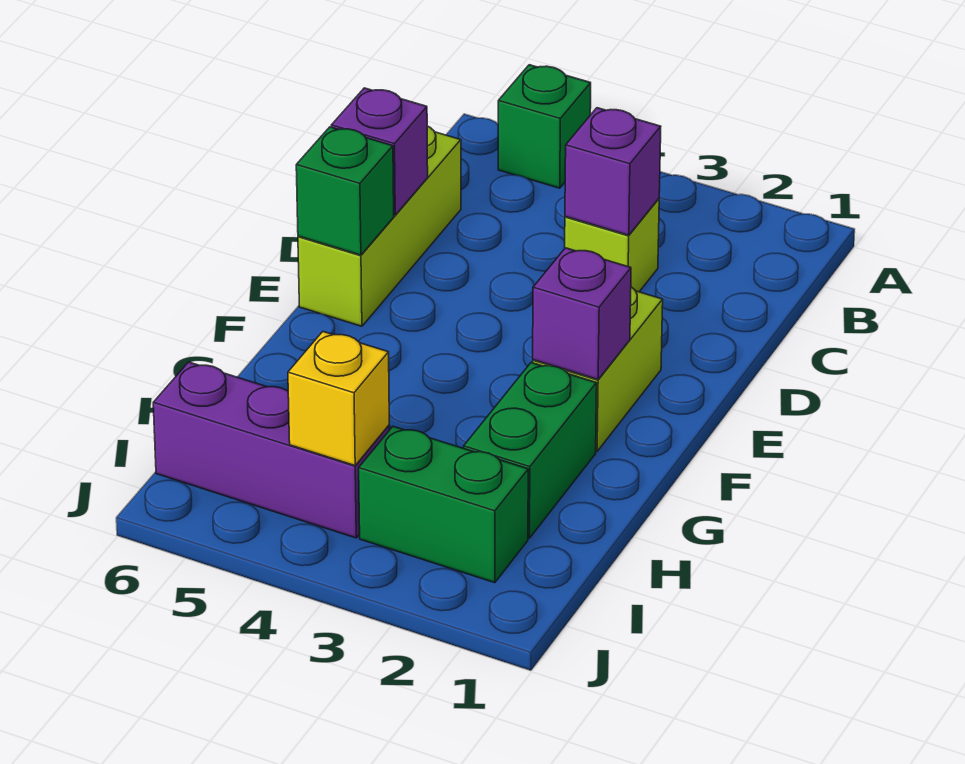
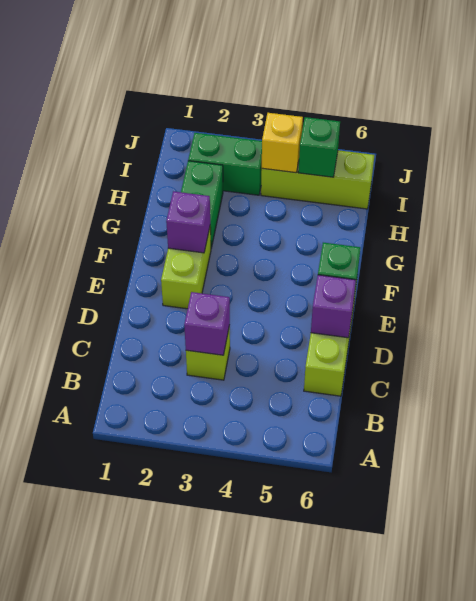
green brick A5 level 1 -> green brick I5 level 2
purple brick I4:I6 level 1 -> lime brick I4:I6 level 1

